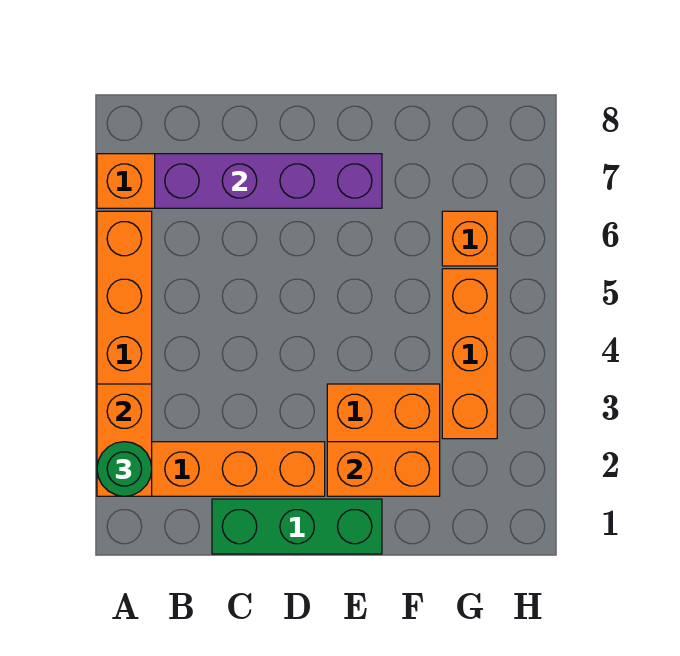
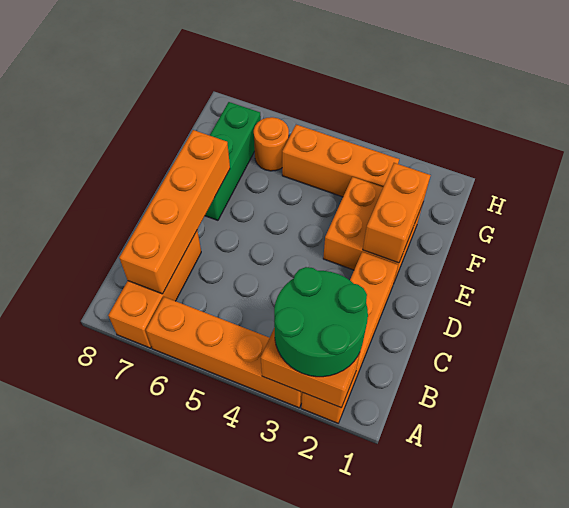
green round brick A2 level 3 -> green round brick A2:B3 level 3
purple brick B7:E7 level 2 -> orange brick B7:E7 level 2
green brick C1:E1 level 1 -> green brick E7:G7 level 1
orange brick G6 level 1 -> orange round brick G6 level 1

